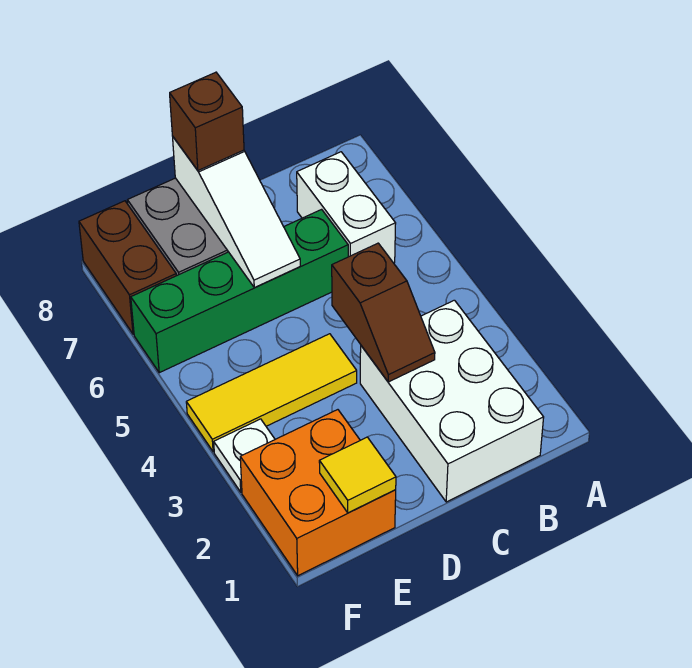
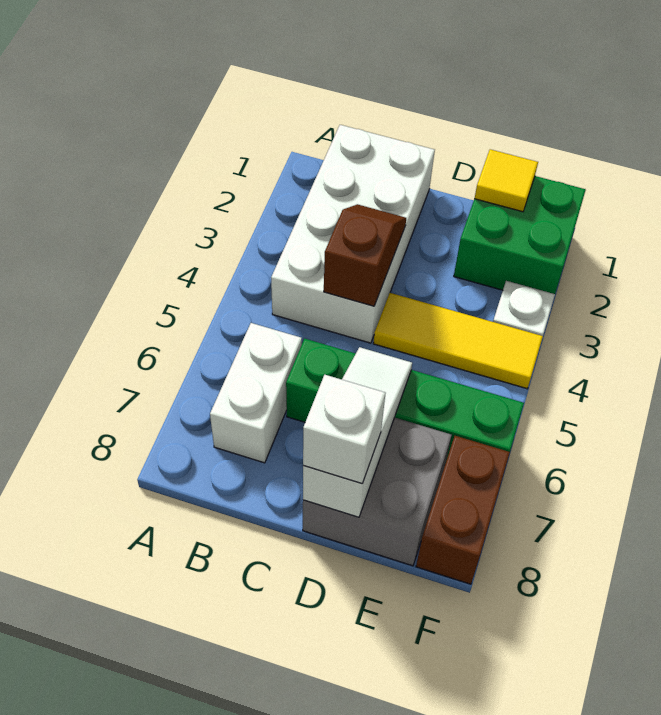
white brick B1:C3 level 1 -> white brick B1:C4 level 1
brown brick D8 level 3 -> white brick D8 level 3
orange brick E1:F2 level 1 -> green brick E1:F2 level 1

